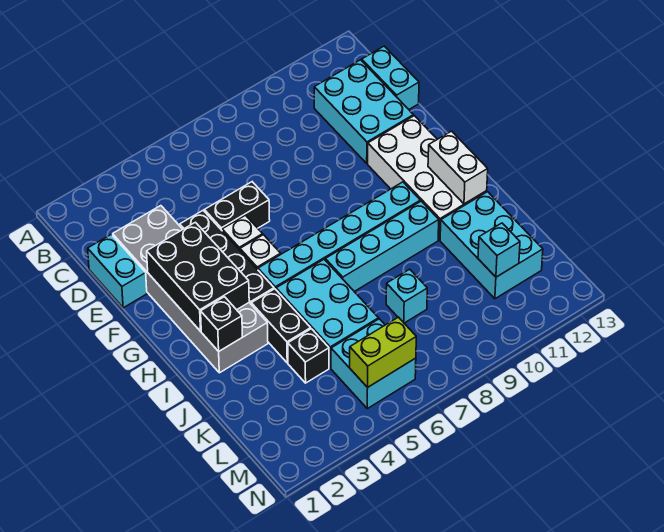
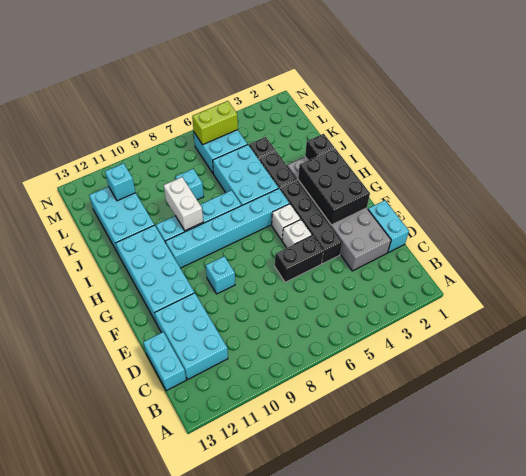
none -> cyan brick F9 level 1
white brick F11:I12 level 1 -> cyan brick F11:I12 level 1
white brick H12:I12 level 2 -> white brick I9:J9 level 2

